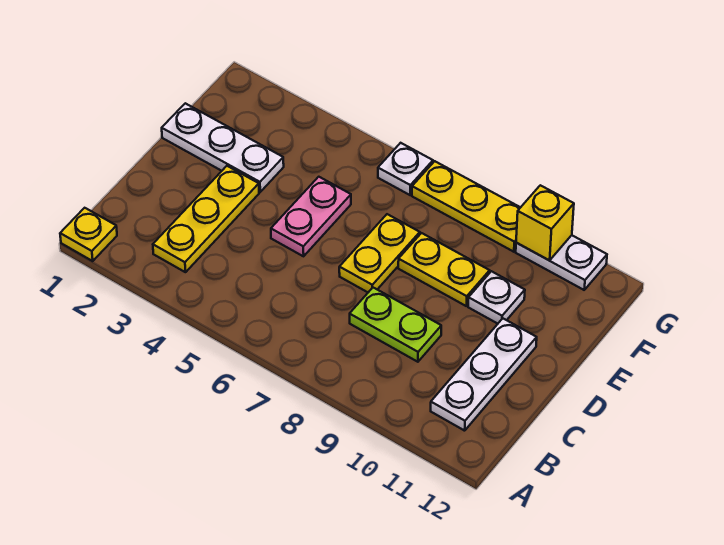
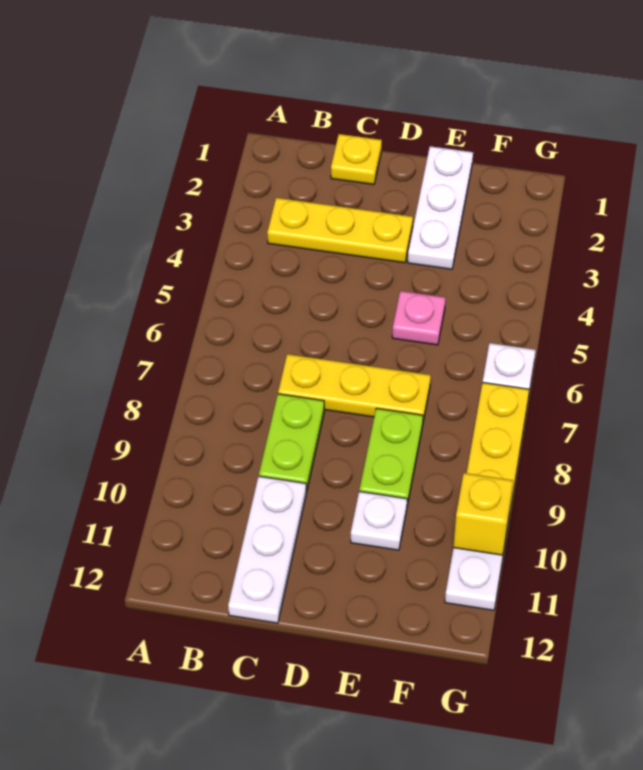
yellow plate A1 level 1 -> yellow plate C1 level 1
white plate B11:D11 level 1 -> white plate C10:C12 level 1
pink plate D5:E5 level 1 -> pink plate E5 level 1
yellow plate D7:E7 level 1 -> yellow plate C7:E7 level 1
yellow plate E8:E9 level 1 -> lime plate E8:E9 level 1

